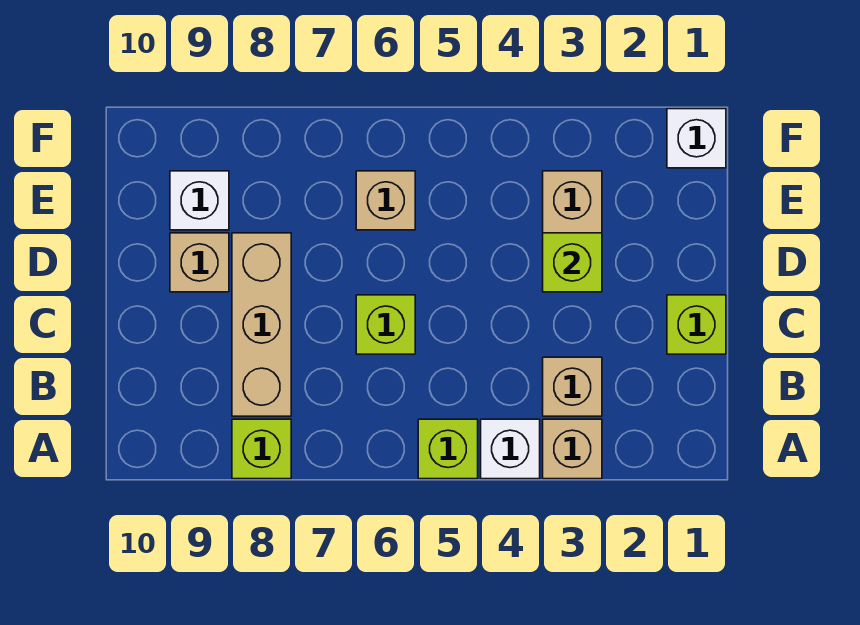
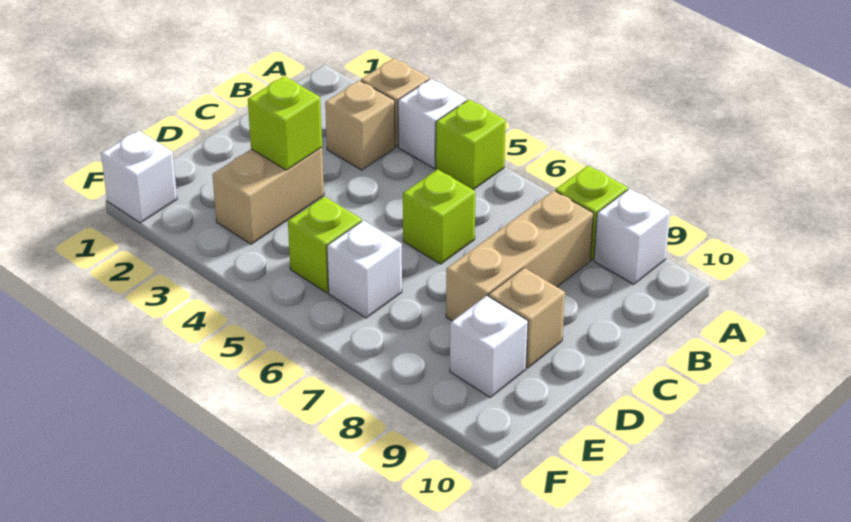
none -> white brick A9 level 1
lime brick C1 level 1 -> lime brick E5 level 1
tan brick E6 level 1 -> white brick E6 level 1

